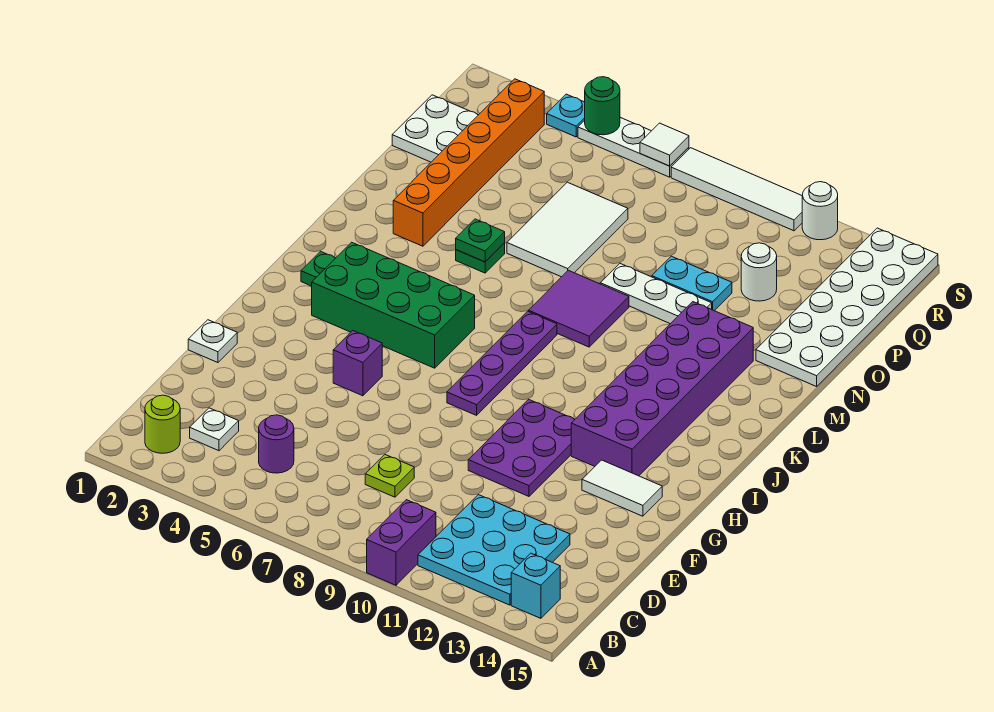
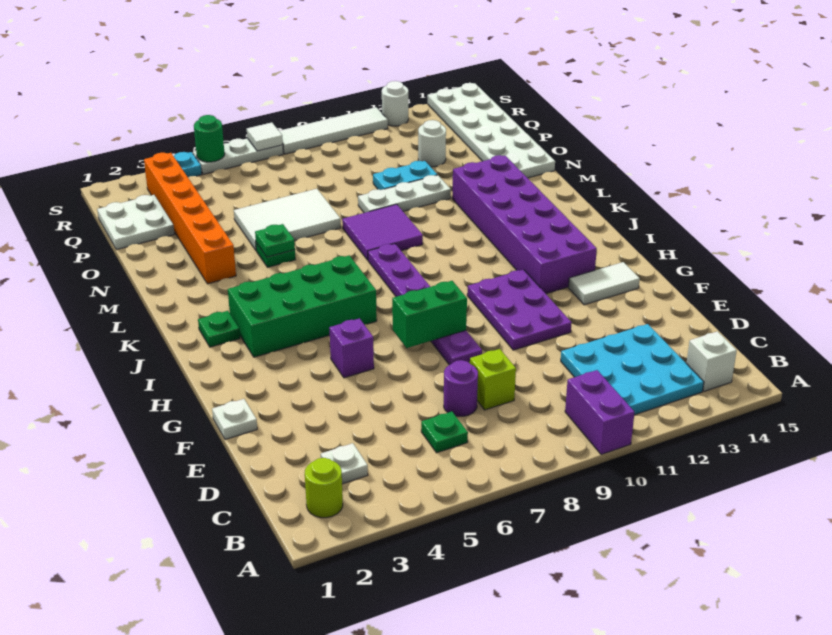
cyan brick B14 level 1 -> white brick B14 level 1
purple round brick C5 level 1 -> purple round brick D7 level 1
none -> green plate C6 level 1
lime plate D8 level 1 -> lime brick D8 level 1
none -> green brick G7:G8 level 2
purple plate H8:K8 level 1 -> purple plate F8:K8 level 1
white tile N6:P7 level 1 -> white tile N5:O7 level 1

